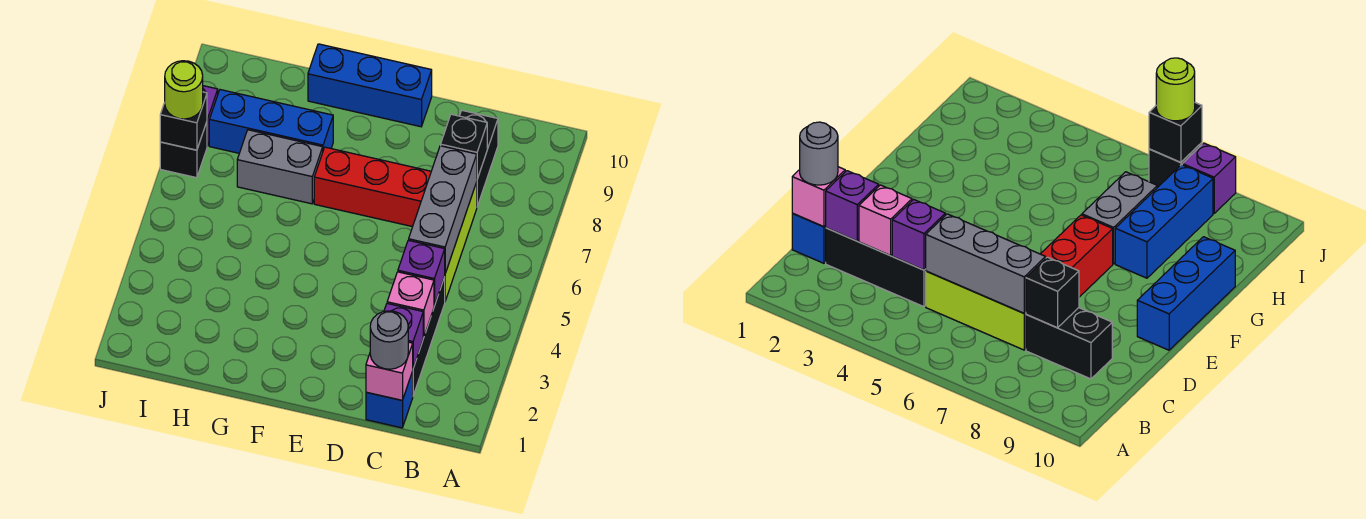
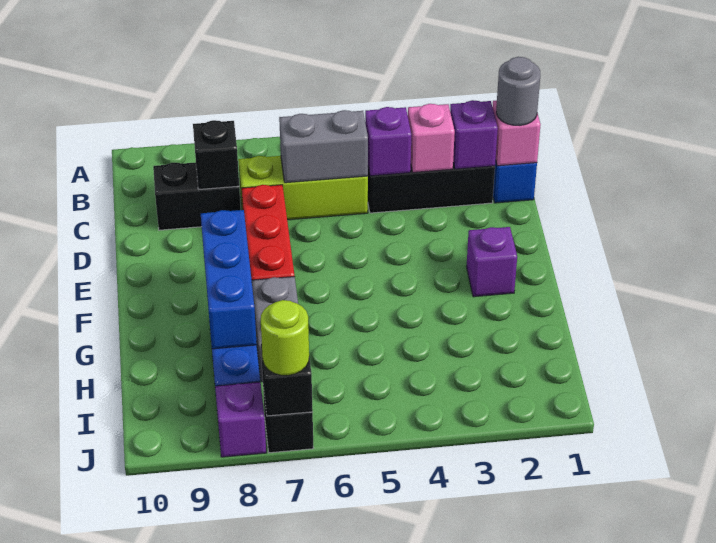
grey brick C5:C7 level 2 -> grey brick C5:C6 level 2
blue brick E10:G10 level 1 -> blue brick F8:H8 level 2
none -> purple brick F2 level 1

